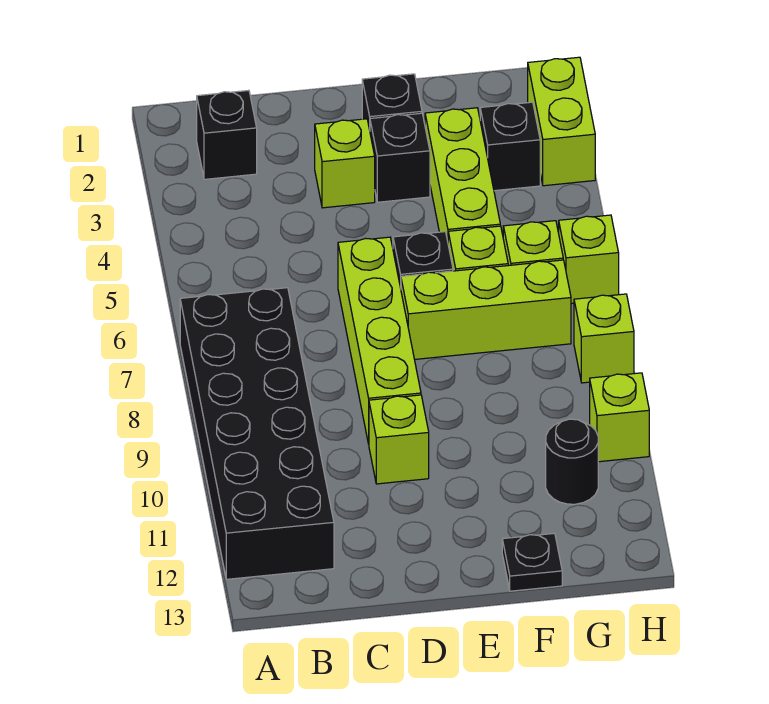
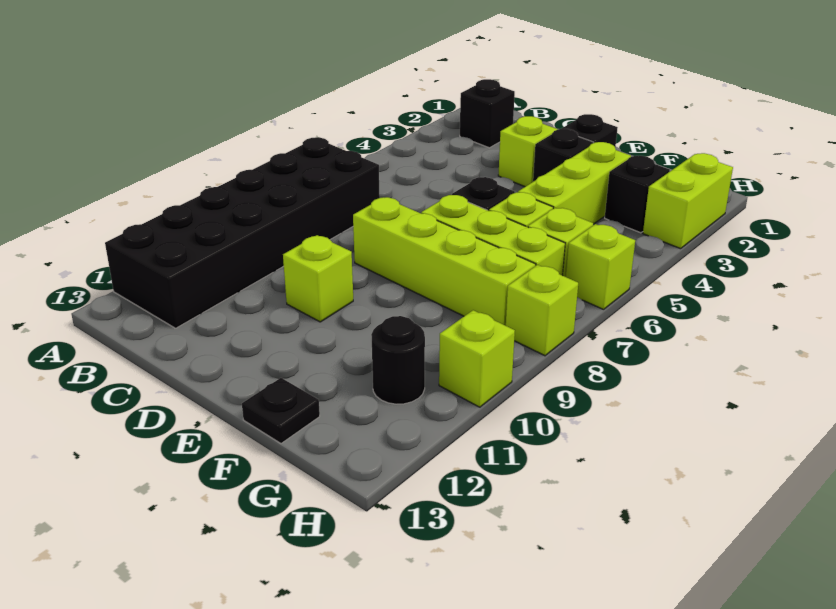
lime brick D6:D9 level 1 -> lime brick D8:G8 level 1

